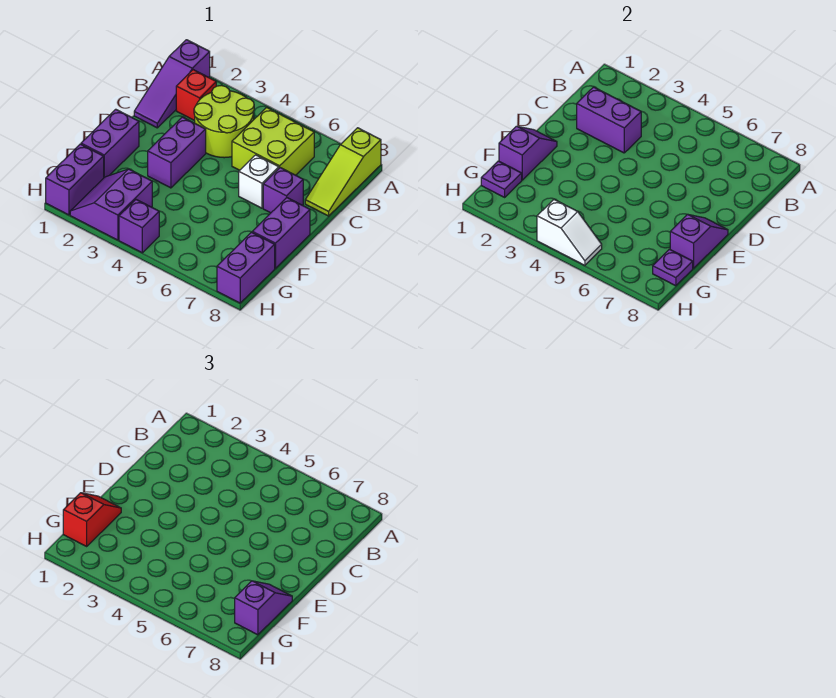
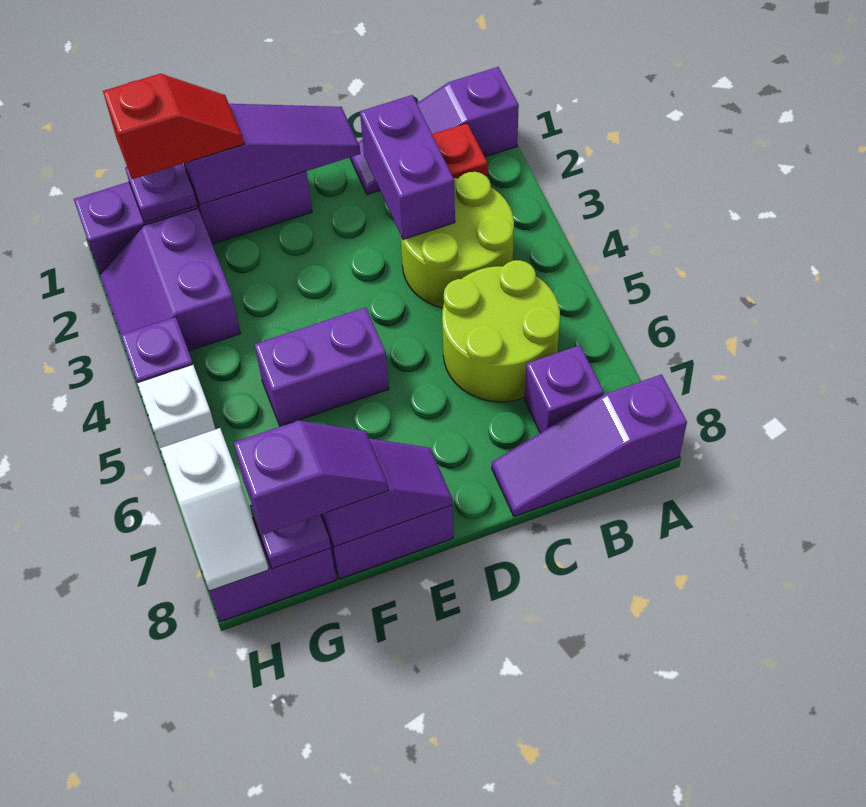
lime slope A8:C8 level 1 top A -> purple slope A8:C8 level 1 top A
lime brick B5:C6 level 1 -> lime round brick B5:C6 level 1
purple brick D3:E3 level 1 -> purple brick E5:F5 level 1
white brick D6 level 1 -> white brick H5 level 1
purple brick D7 level 1 -> purple brick B7 level 1
purple slope E1:F1 level 2 top F -> purple slope D1:F1 level 2 top F
purple slope G2:H3 level 1 top 3 -> purple slope G2:H3 level 1 top G
white slope H4:H5 level 2 top 4 -> white slope H7:H8 level 2 top 7

